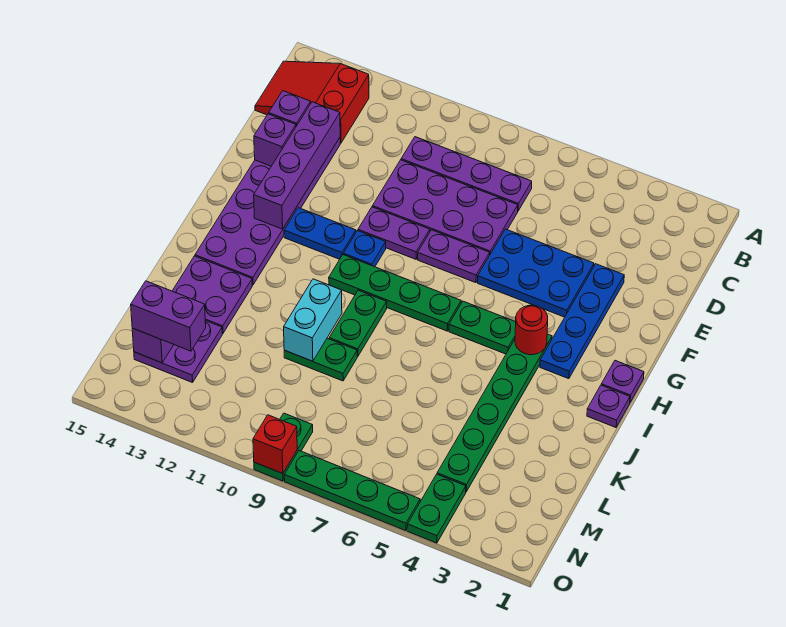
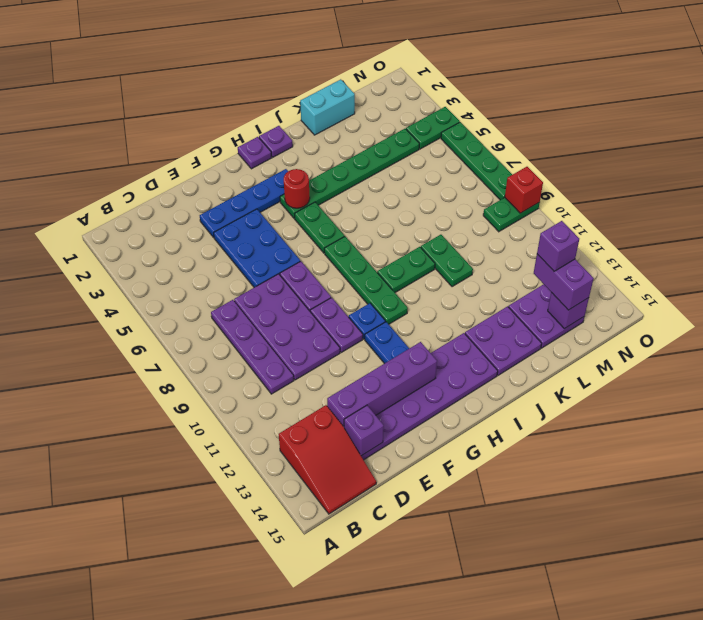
purple brick E14 level 2 -> purple brick M13 level 4
cyan brick J10:K10 level 2 -> cyan brick K1:L1 level 1

